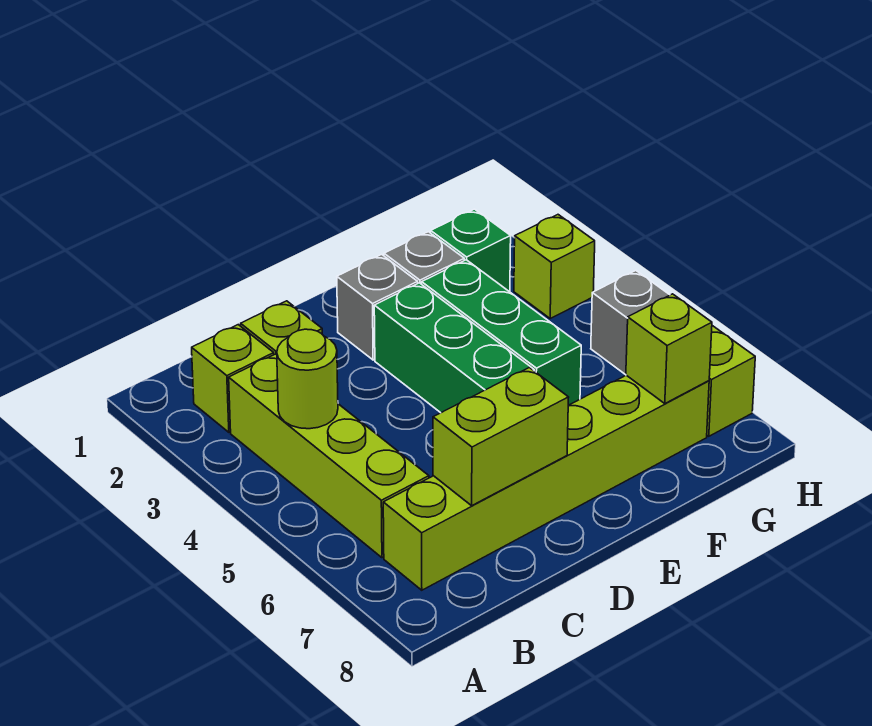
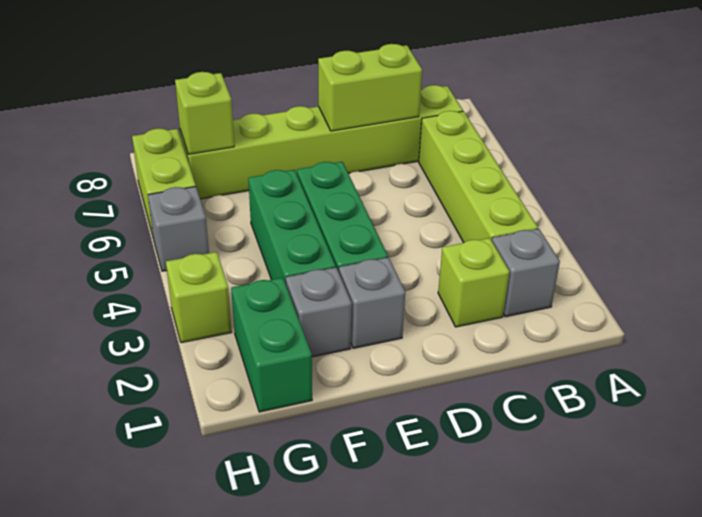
lime brick B2 level 1 -> grey brick B2 level 1
lime round brick B4 level 2 -> none
green brick G2 level 1 -> green brick G1:G2 level 1

